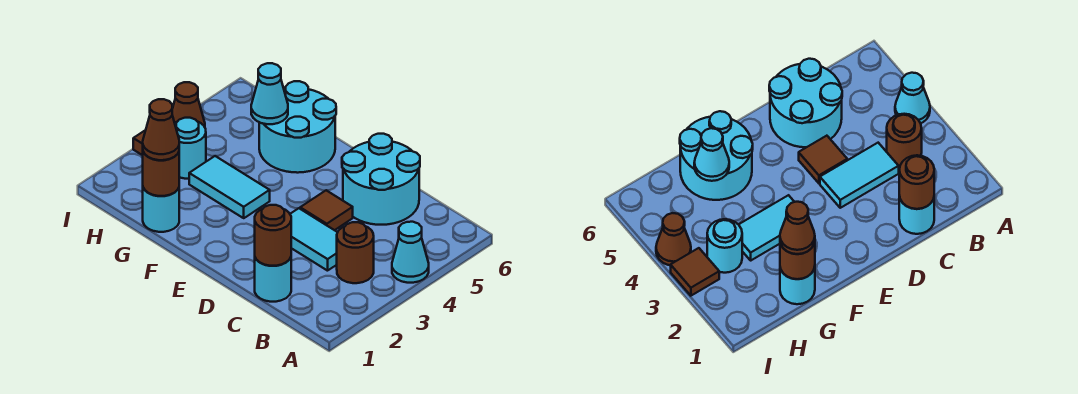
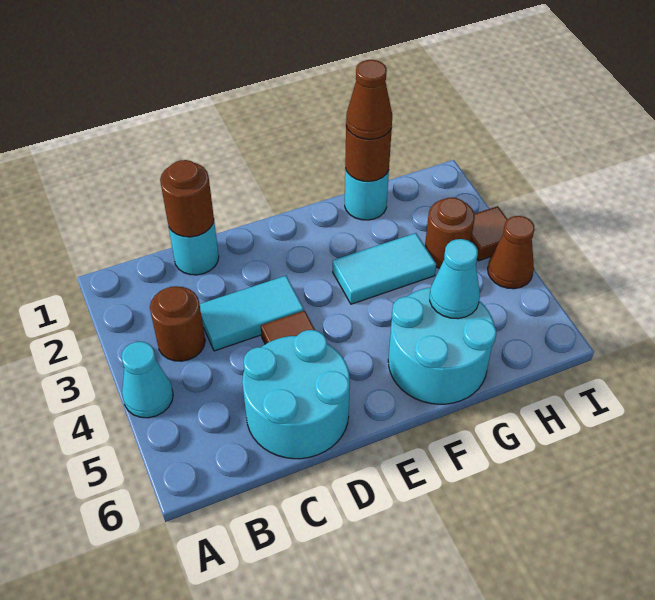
cyan round brick H3 level 1 -> brown round brick H3 level 1

